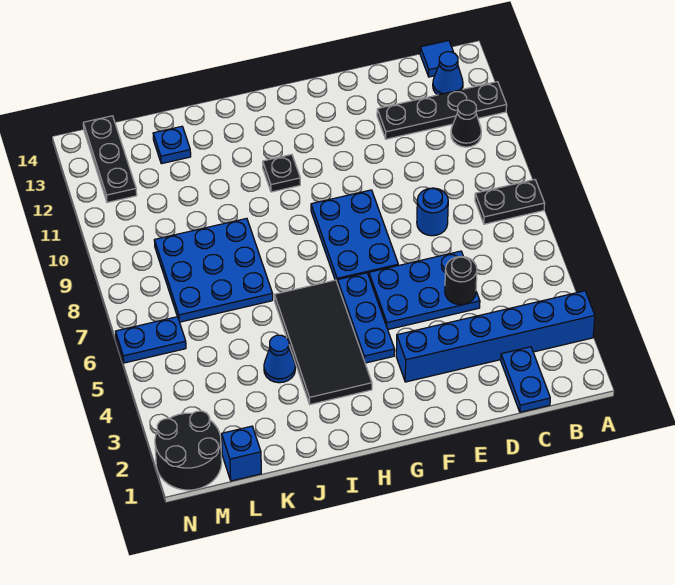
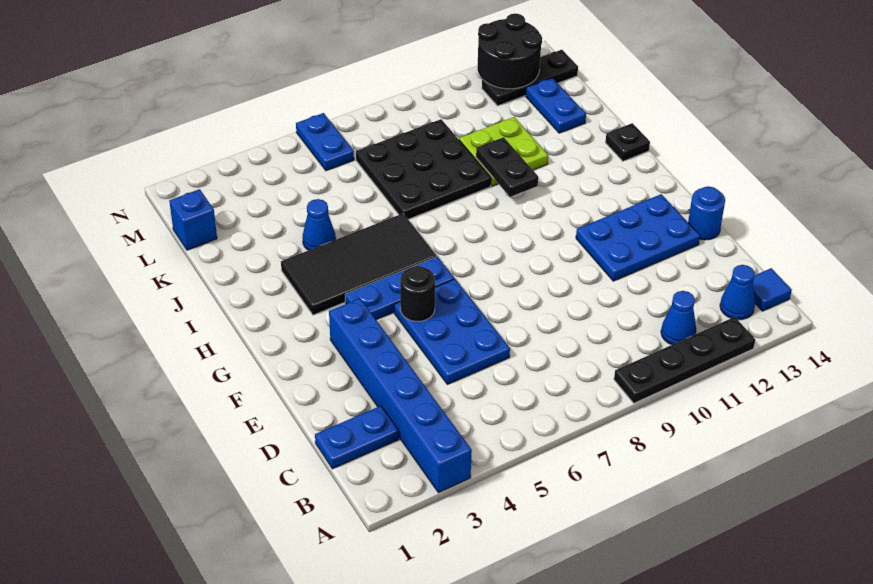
black plate A8:B8 level 1 -> black plate I10:J10 level 2
black plate A12:D12 level 1 -> black plate A9:A12 level 1
black cone B11 level 1 -> blue cone B11 level 1
black round brick D5 level 2 -> black round brick F5 level 2
blue round brick D8 level 1 -> blue round brick E14 level 1
blue plate F7:G9 level 1 -> blue plate E11:F13 level 1
black plate H11 level 1 -> black plate I14 level 1
blue plate J7:L9 level 1 -> black plate J7:L9 level 1
none -> lime plate J10:K11 level 1
blue plate K13 level 1 -> blue plate K13:L13 level 1
black round brick M1:N2 level 1 -> black round brick M12:N13 level 2

